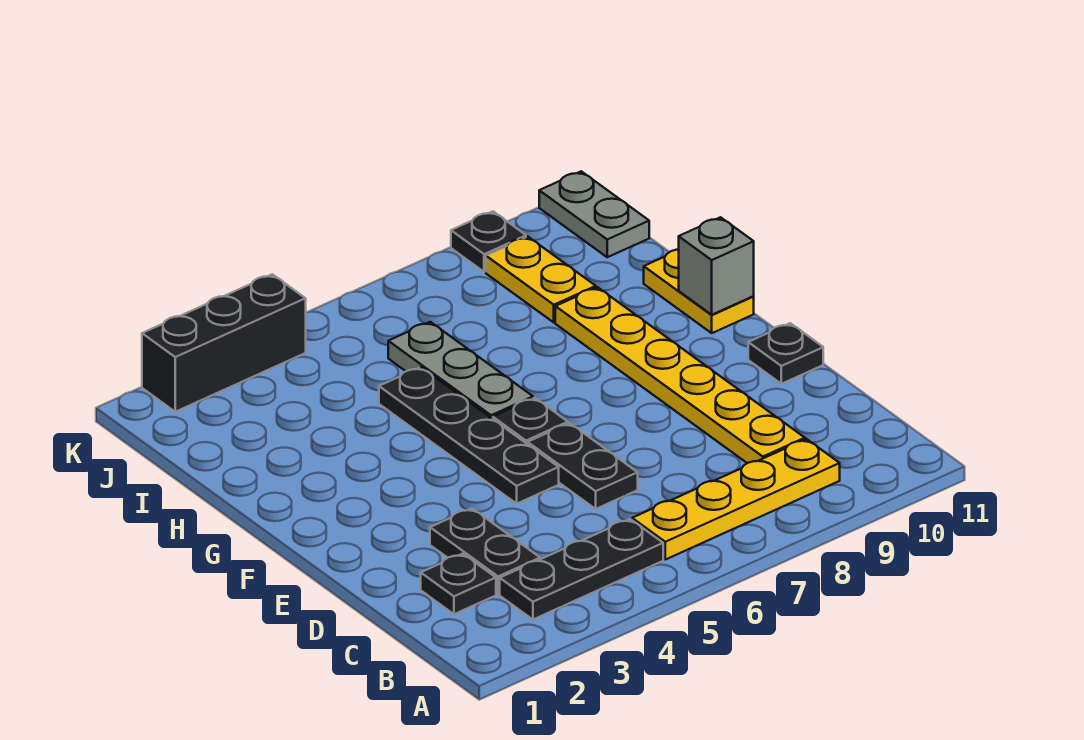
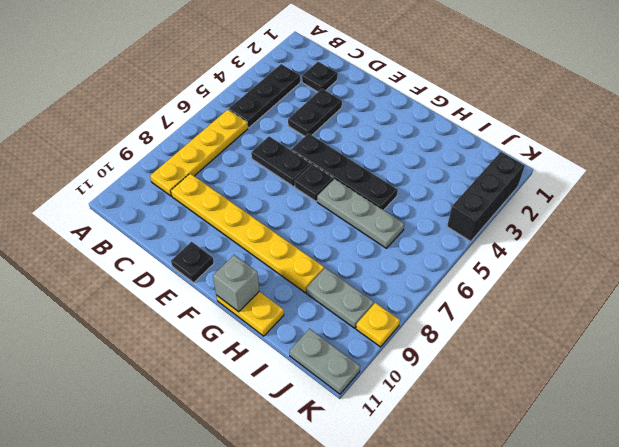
black plate C3:D3 level 1 -> black plate D3:D4 level 1
yellow plate I9:J9 level 1 -> grey plate I9:J9 level 1
black plate K9 level 1 -> yellow plate K9 level 1

